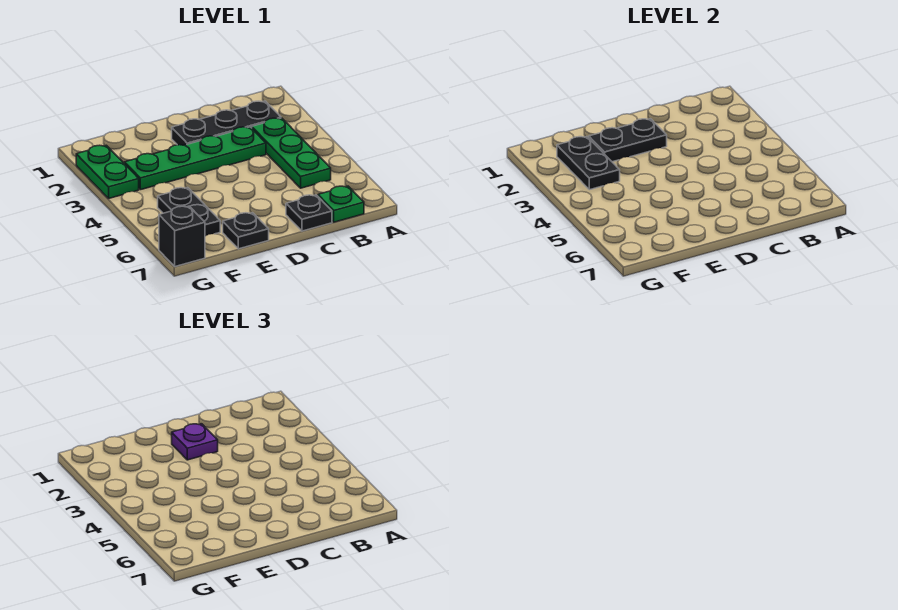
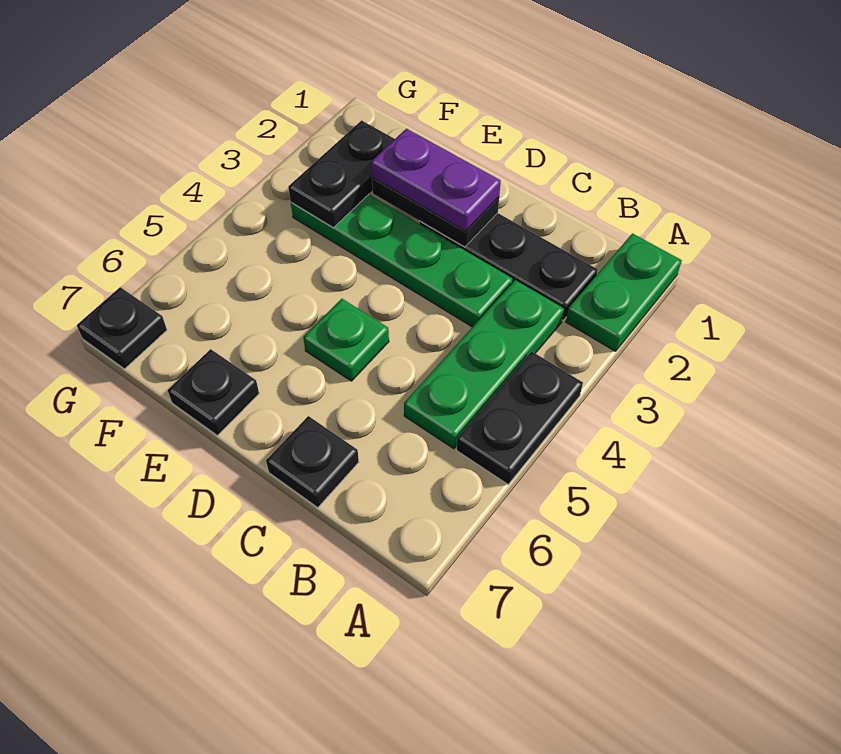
green plate B7 level 1 -> green plate D5 level 1
purple plate D2 level 3 -> purple plate D2:E2 level 3
black plate F5:F6 level 1 -> black plate A4:A5 level 1
green plate G2:G3 level 1 -> green plate A1:A2 level 1
black brick G7 level 1 -> black plate G7 level 1

